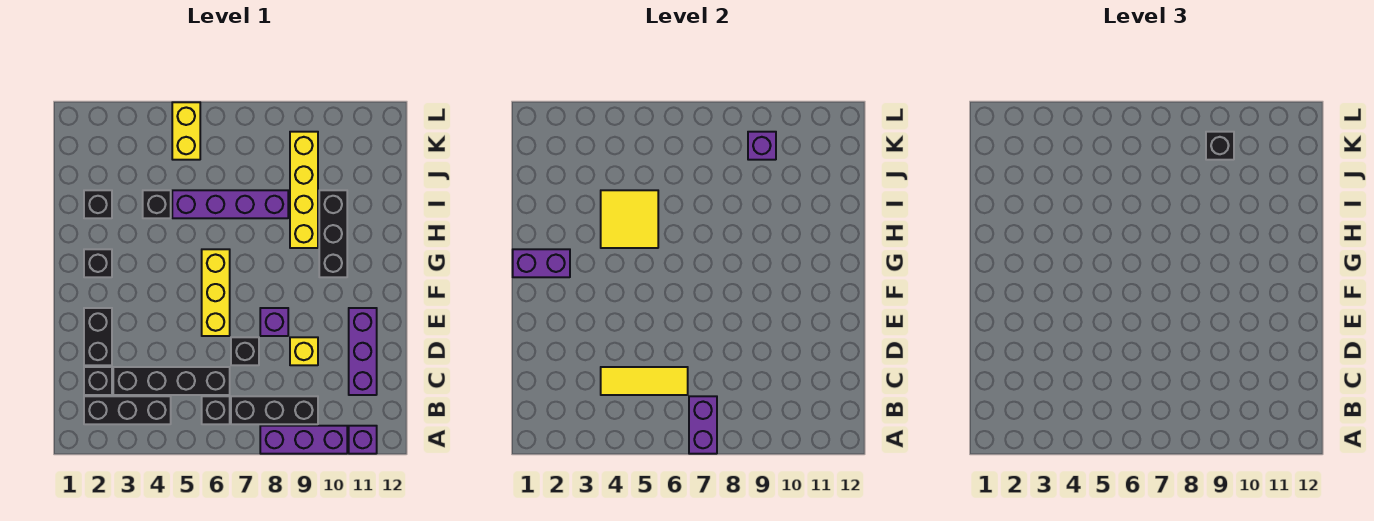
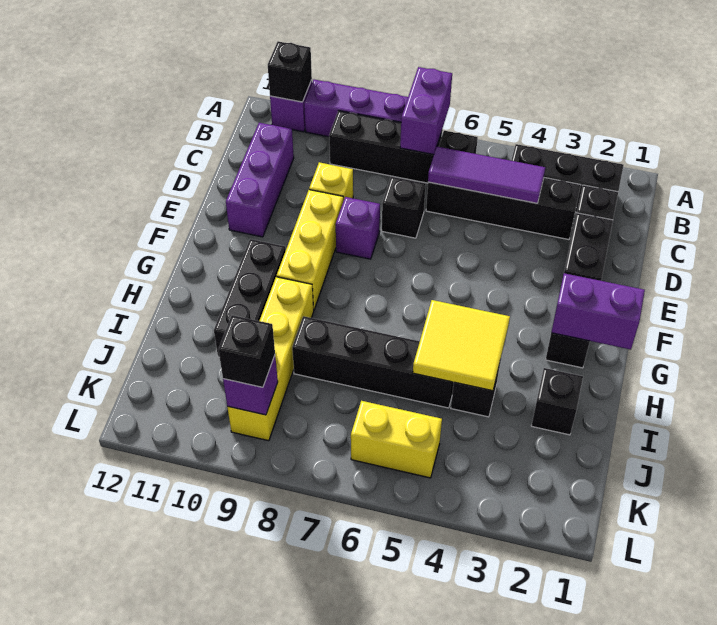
none -> black brick A11 level 2
yellow tile C4:C6 level 2 -> purple tile C4:C6 level 2
yellow brick E6:G6 level 1 -> yellow brick E9:G9 level 1
purple brick I5:I8 level 1 -> black brick I5:I8 level 1
yellow brick K5:L5 level 1 -> yellow brick K5:K6 level 1

